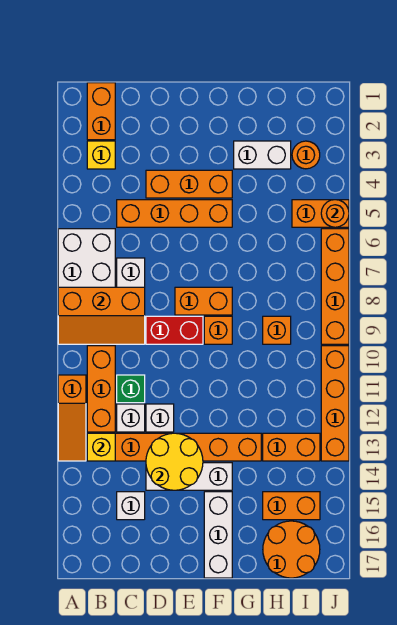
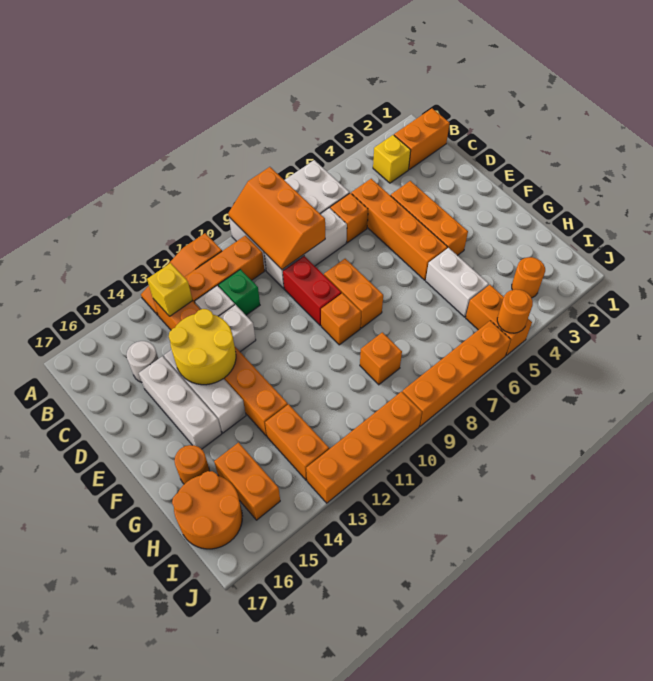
none -> orange brick C6 level 1
white brick C15 level 1 -> white round brick C15 level 1
white brick F15:F17 level 1 -> white brick D15:F15 level 1
white brick G3:H3 level 1 -> white brick G5:H5 level 1
none -> orange round brick G16 level 1

